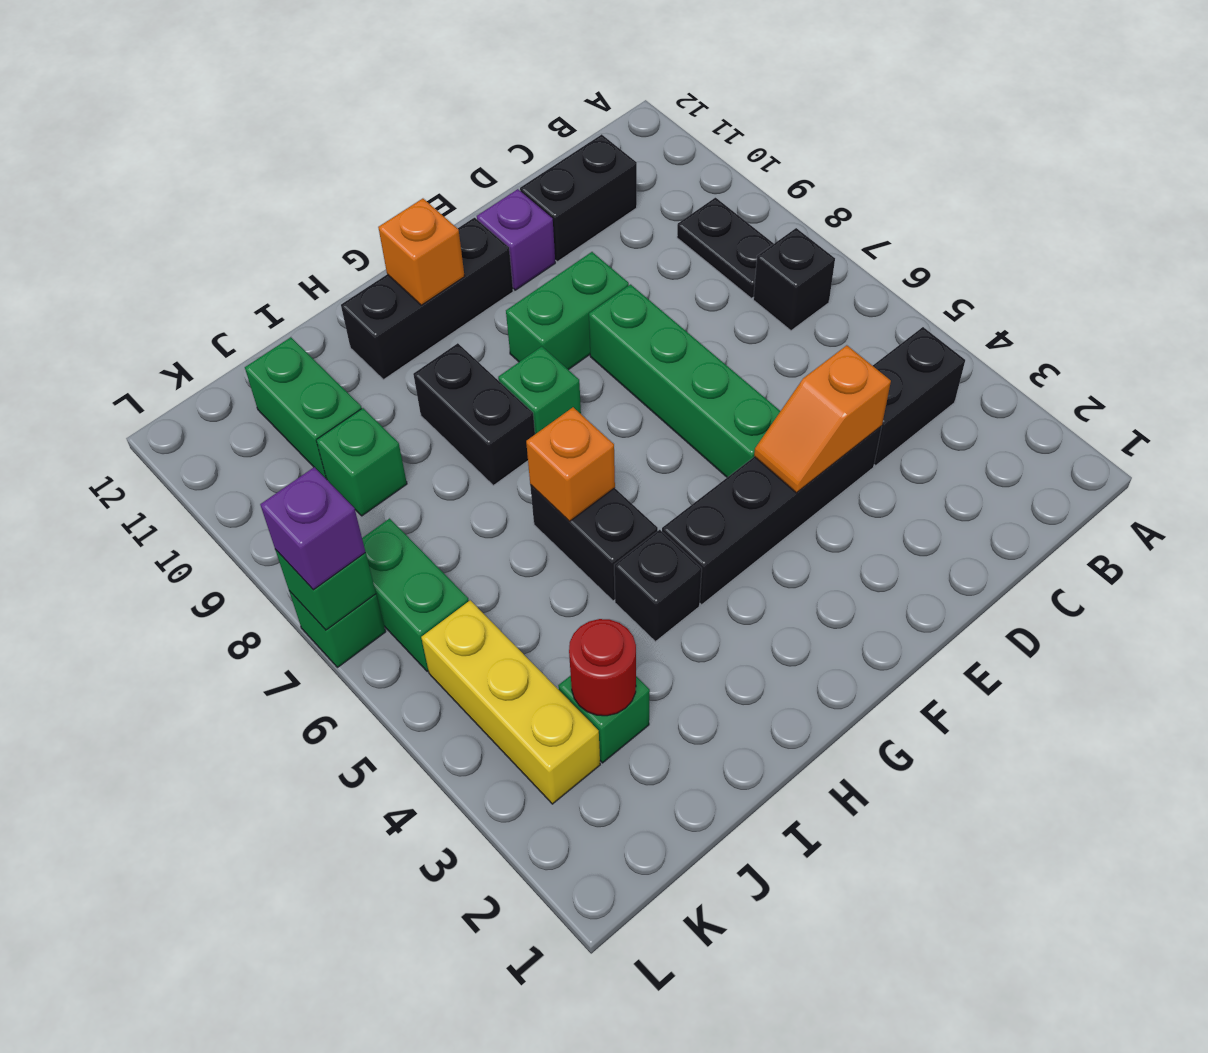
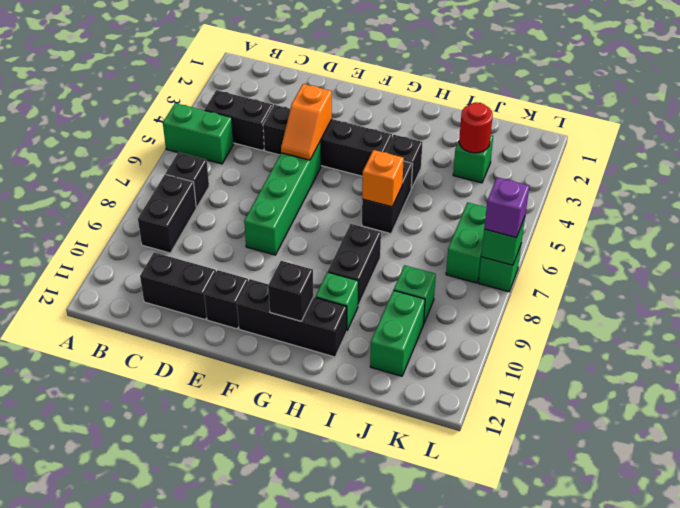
black plate B8:B9 level 1 -> black brick B8:B9 level 1
orange slope D4:E4 level 2 top D -> orange slope E4:E5 level 2 top 4
green brick E9:F9 level 1 -> green brick A5:B5 level 1
purple brick E11 level 1 -> black brick E11 level 1
green brick G8 level 1 -> green brick H10 level 1
orange brick G11 level 2 -> black brick G11 level 2
yellow brick K3:K5 level 1 -> none

